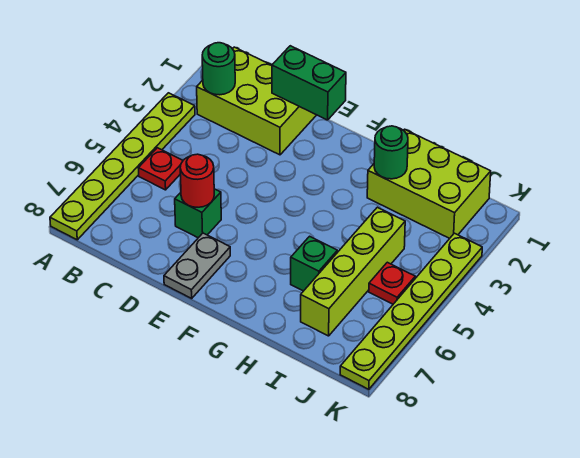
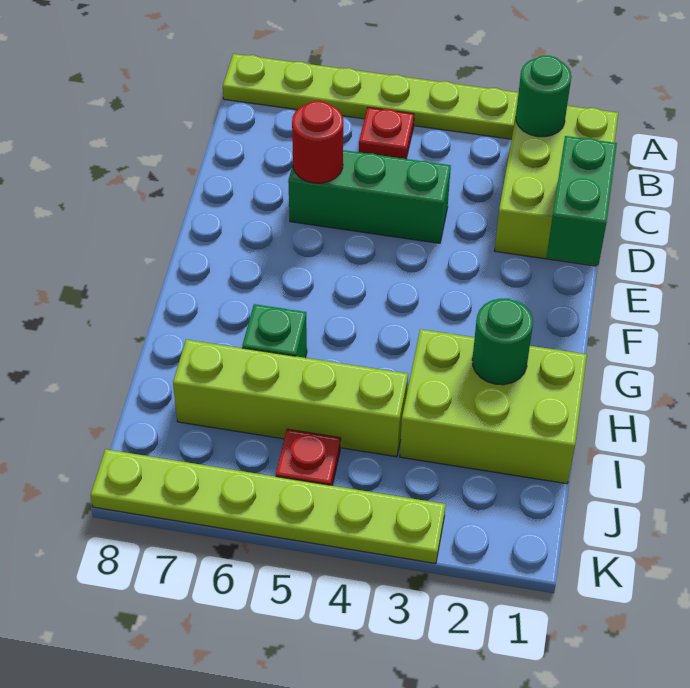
green brick D6 level 1 -> green brick D4:D6 level 1
grey plate E7:E8 level 1 -> none
lime brick H1:J2 level 1 -> lime brick H1:I3 level 1

